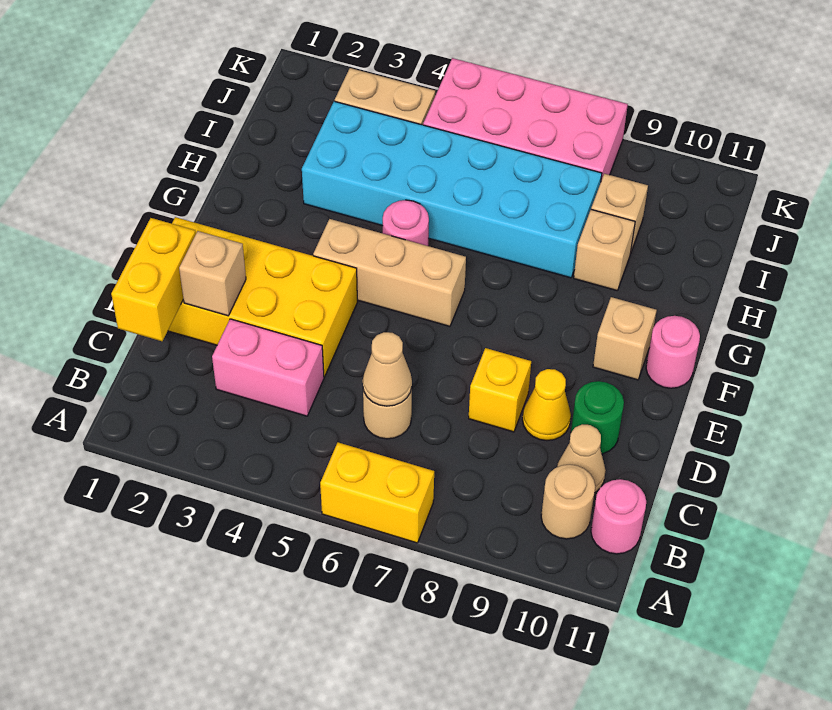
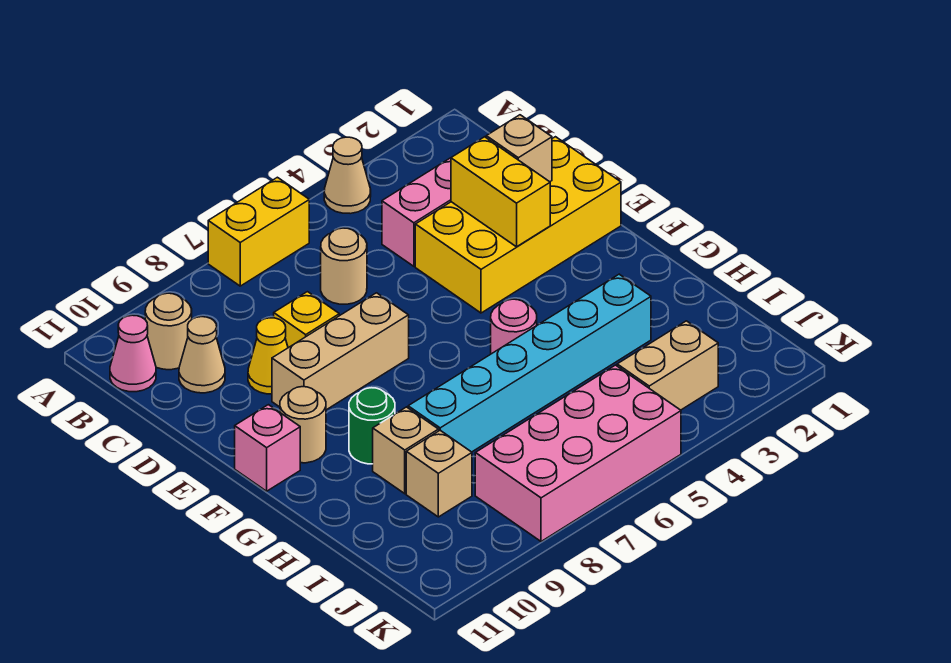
pink round brick B11 level 1 -> pink cone B11 level 1
yellow brick C1:D1 level 2 -> yellow brick D3:E3 level 2
tan cone C6 level 2 -> tan cone A4 level 1
green round brick D10 level 1 -> green round brick G9 level 1
tan brick F4:F6 level 1 -> tan brick E7:E9 level 1
tan brick F10 level 1 -> tan round brick F10 level 1
pink round brick F11 level 1 -> pink brick F11 level 1
cyan brick H3:I8 level 1 -> cyan brick H3:H8 level 1

